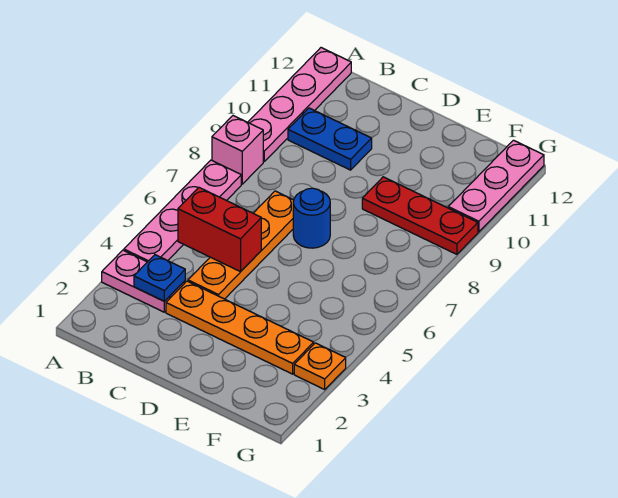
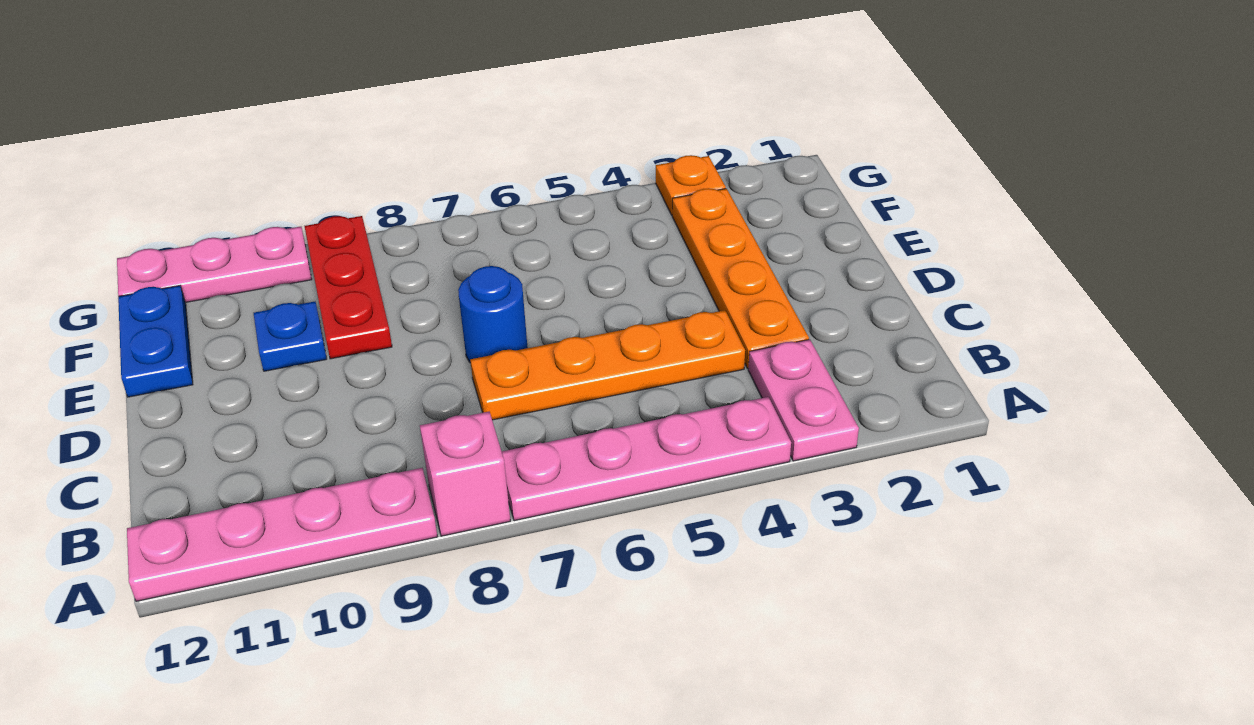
blue plate B3 level 2 -> blue plate E10 level 1
red brick B5:C5 level 2 -> none
blue plate B10:C10 level 1 -> blue plate E12:F12 level 1

